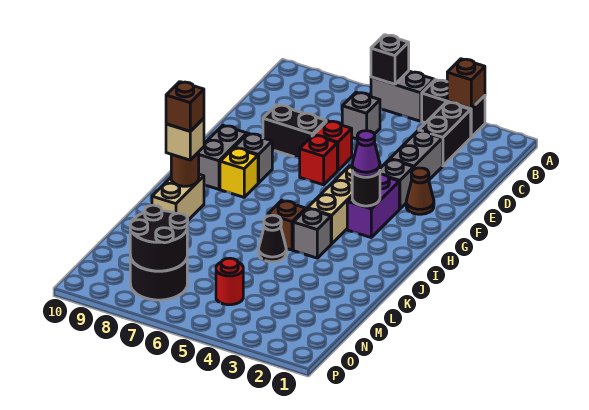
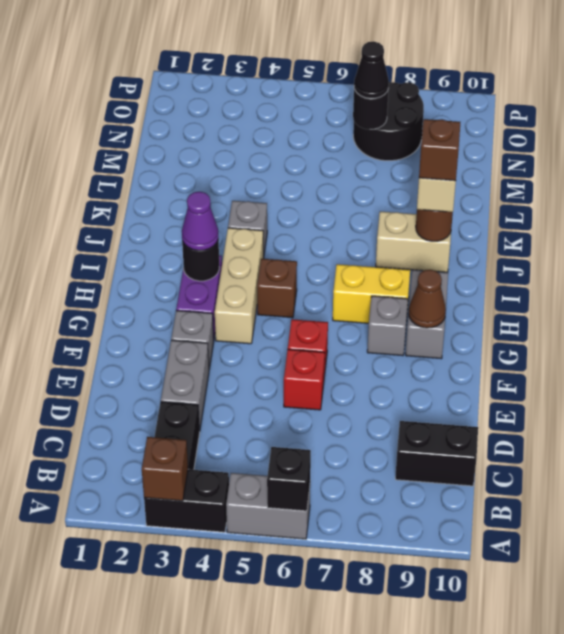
grey brick C6 level 1 -> none
black brick E7:E8 level 1 -> black brick C9:C10 level 1
brown cone F2 level 1 -> brown cone G9 level 2
yellow brick H8 level 1 -> yellow brick H7:H8 level 1
brown brick J5 level 1 -> brown brick H5 level 1
tan brick J9:K9 level 1 -> tan brick J8:J9 level 1
black cone K5 level 1 -> black cone N7 level 3
red round brick N5 level 1 -> none
black round brick N7:O8 level 2 -> black round brick N7 level 2

